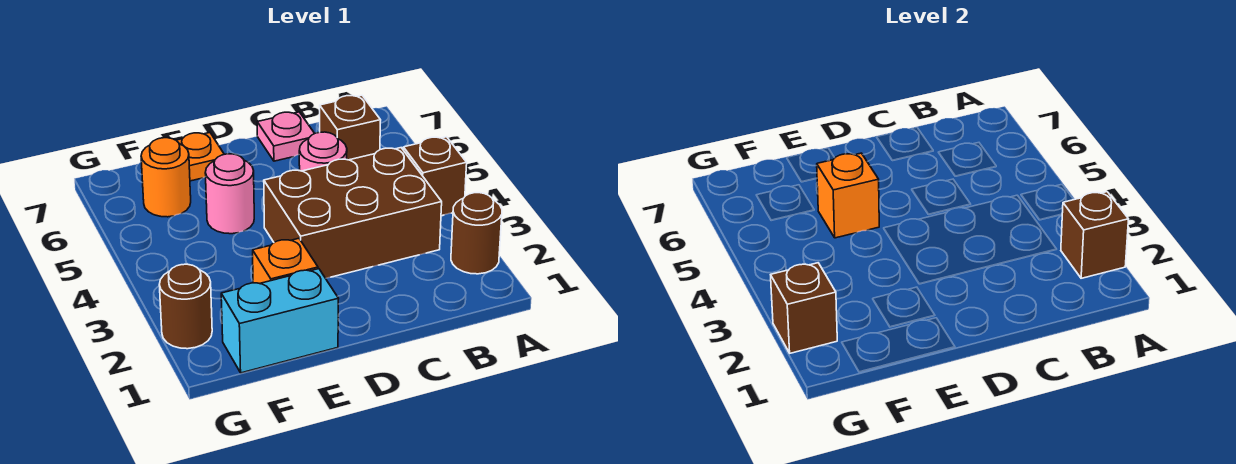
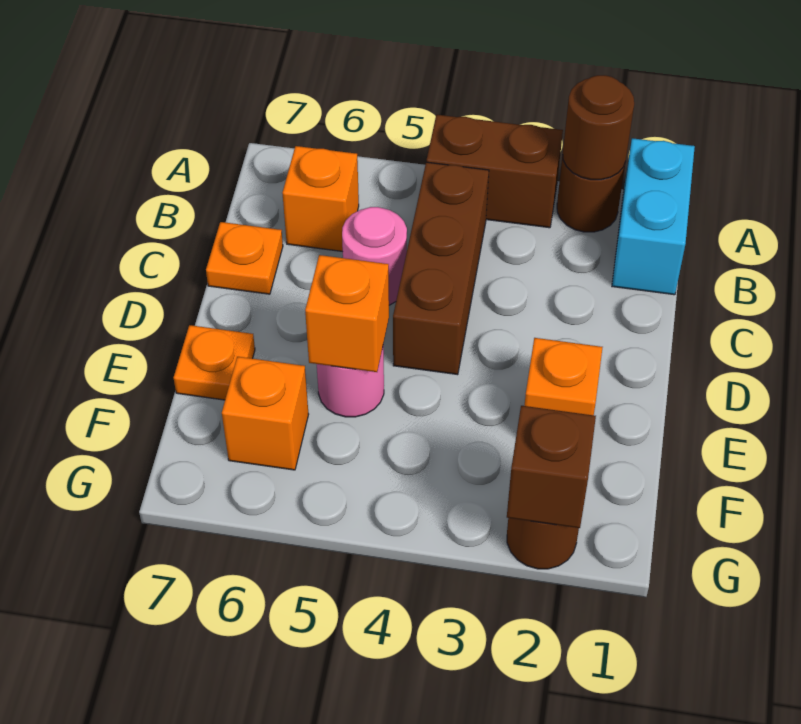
brown brick A2 level 2 -> brown round brick A2 level 2
brown brick A4 level 1 -> brown brick A3:A4 level 1
brown brick B3:D4 level 1 -> brown brick B4:D4 level 1
brown brick B6 level 1 -> orange brick B6 level 1
pink plate C7 level 1 -> orange plate C7 level 1
cyan brick E1:F1 level 1 -> cyan brick A1:B1 level 1
orange round brick F6 level 1 -> orange brick F6 level 1

